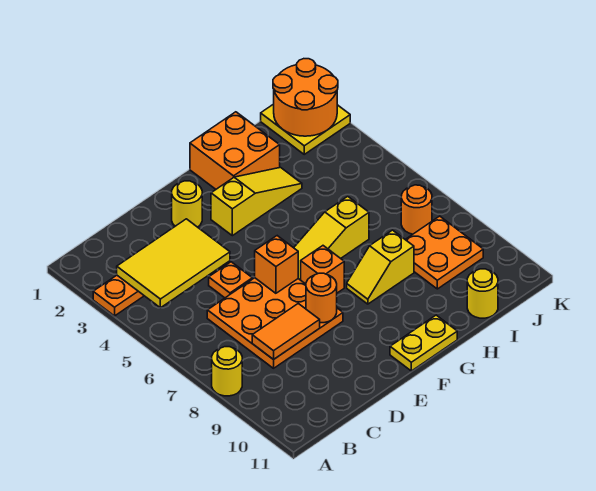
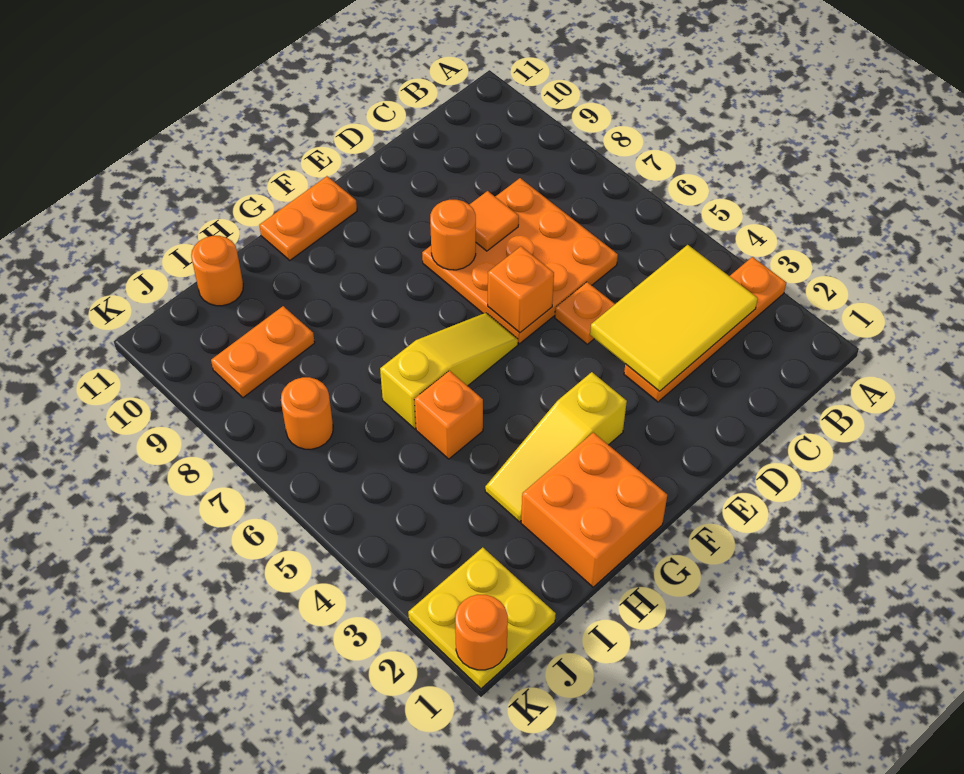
yellow round brick A8 level 1 -> none
orange tile C8:D8 level 2 -> orange tile D8 level 2
yellow round brick E2 level 1 -> none
orange brick F7 level 1 -> orange brick H5 level 1
yellow plate F11:G11 level 1 -> orange plate F11:G11 level 1
yellow slope G8:H8 level 1 top H -> none
orange plate I8:J9 level 1 -> orange plate I9:J9 level 1
yellow round brick I11 level 1 -> orange round brick I11 level 1
orange round brick J1:K2 level 2 -> orange round brick K1 level 2

